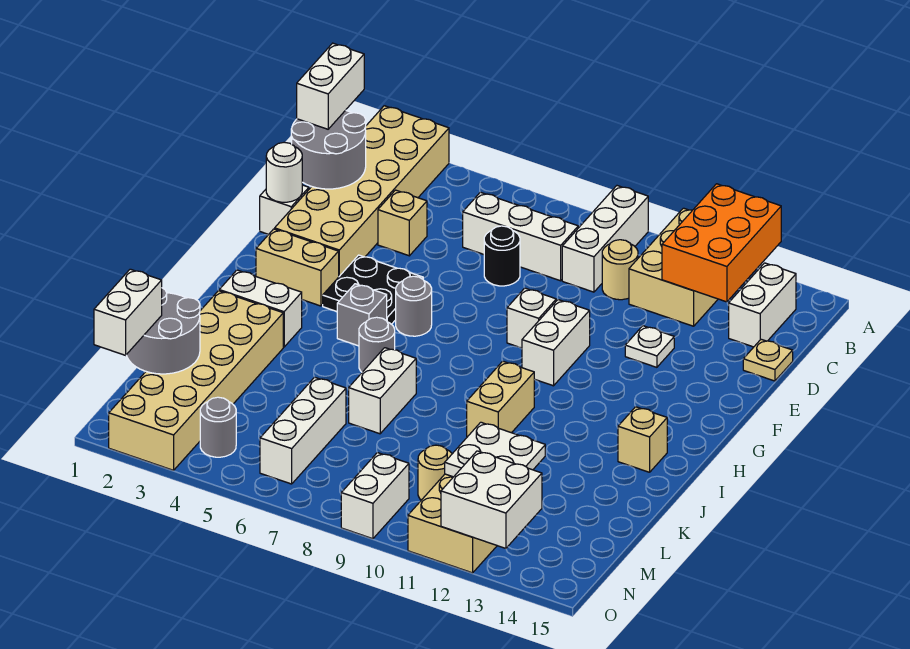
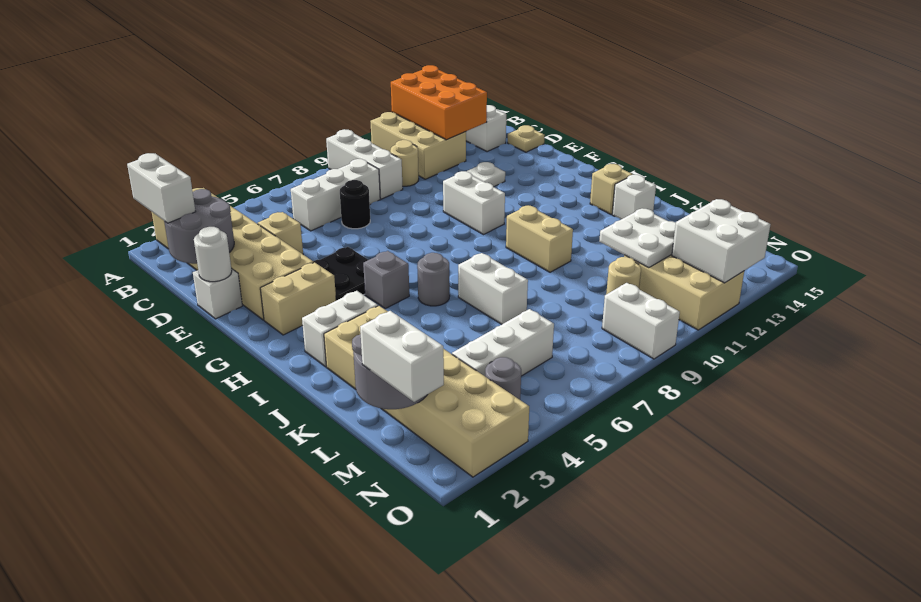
white brick F9 level 1 -> white brick J14 level 1
grey round brick G6 level 1 -> none
white brick L6:N6 level 1 -> white brick M4:M6 level 1

